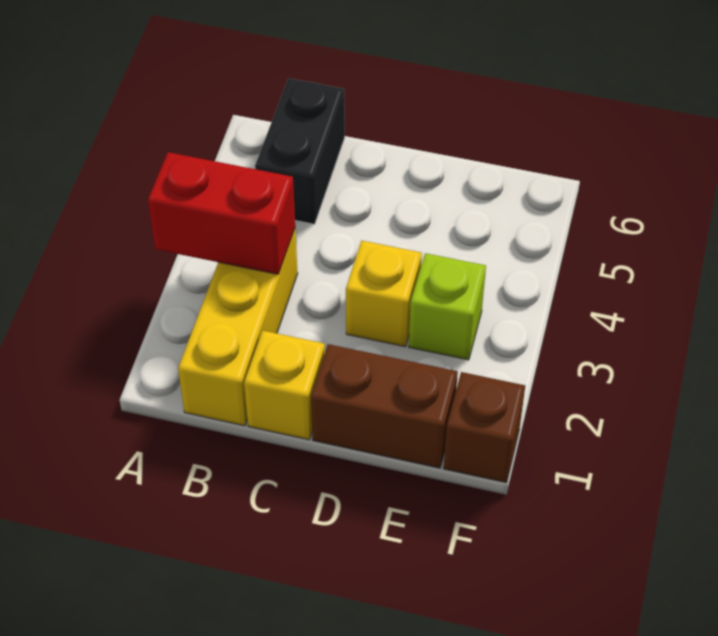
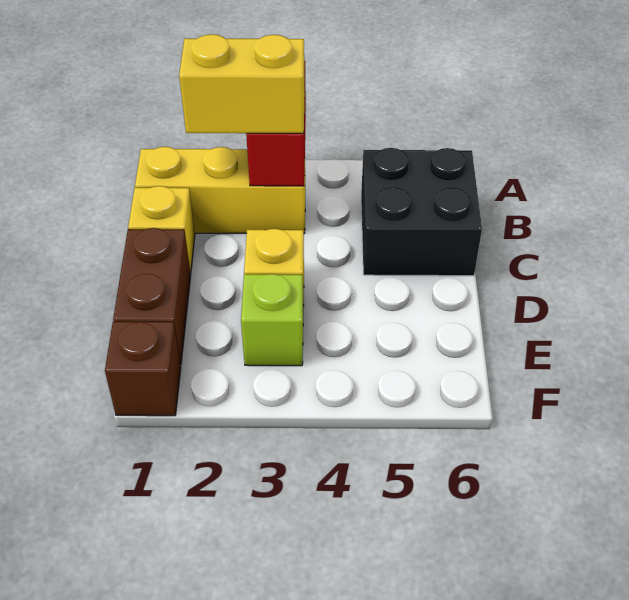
none -> yellow brick B2:B3 level 3
black brick B5:B6 level 1 -> black brick B5:C6 level 1

